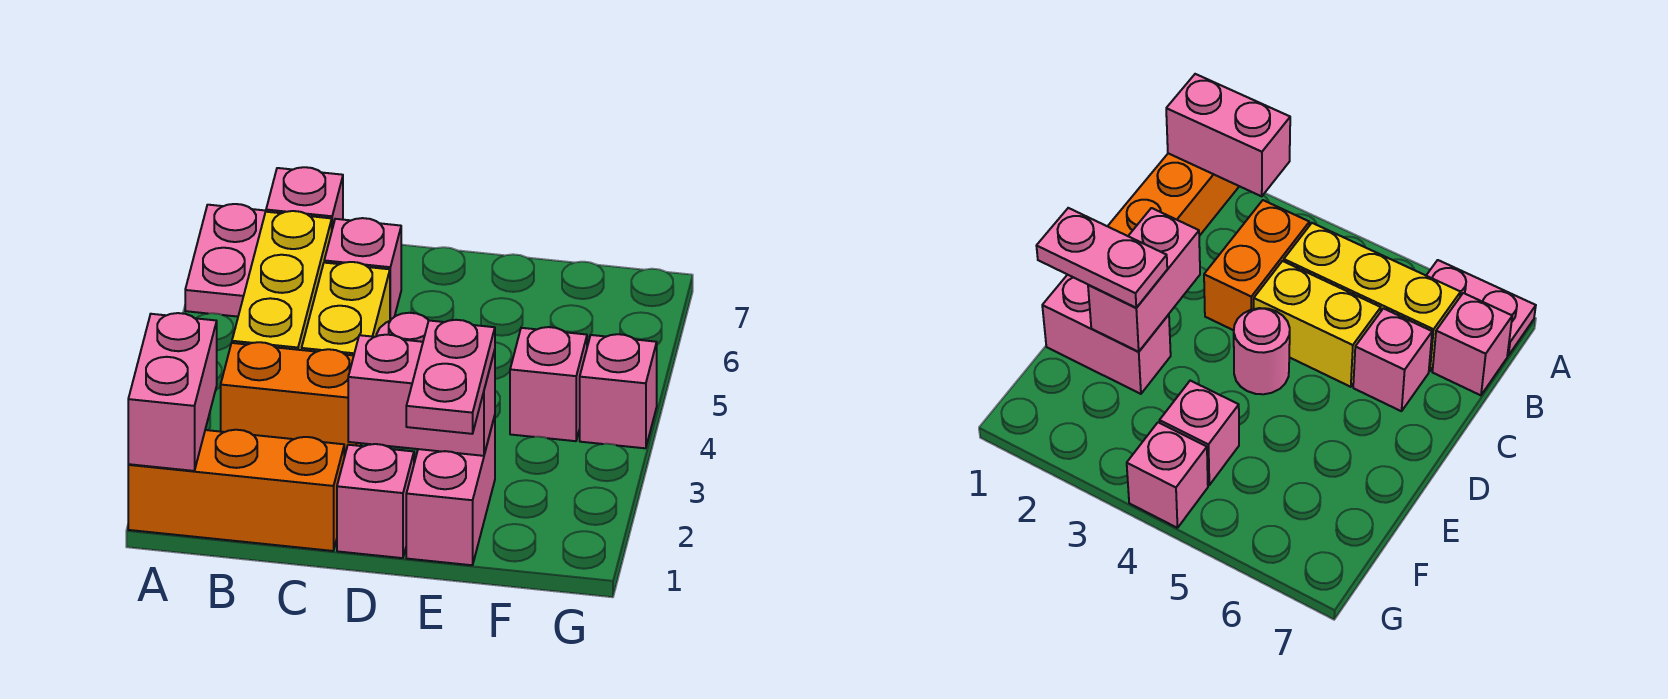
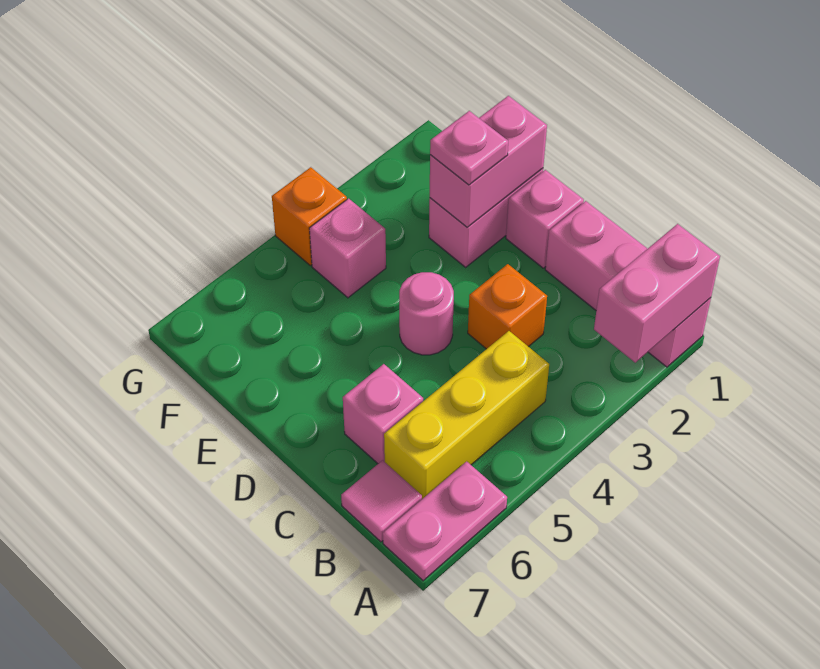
orange brick A1:C1 level 1 -> pink brick A1:C1 level 1
orange brick B3:C3 level 1 -> orange brick C3 level 1
pink brick B7 level 1 -> pink tile B7 level 1
yellow brick C4:C5 level 1 -> none
pink brick D2:E2 level 2 -> pink brick E1:E2 level 2
pink plate E1:E2 level 3 -> pink plate E2 level 3
pink brick G4 level 1 -> orange brick G4 level 1

